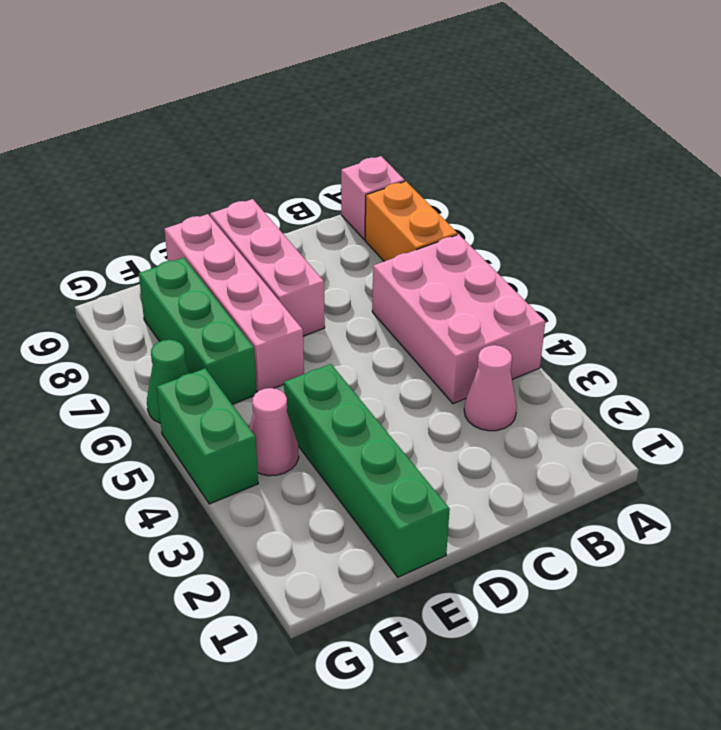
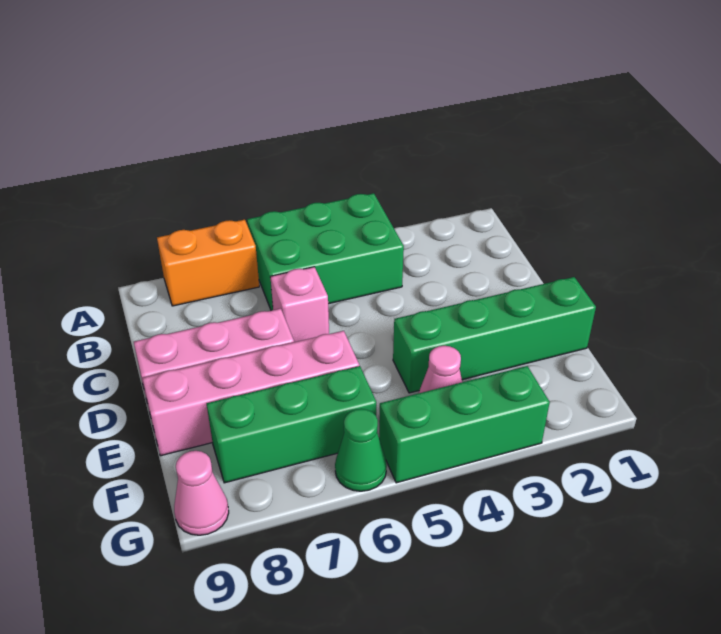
pink brick A4:B6 level 1 -> green brick A4:B6 level 1
pink brick A9 level 1 -> pink brick C6 level 1
pink cone B3 level 1 -> pink cone G9 level 1
green brick G4:G5 level 1 -> green brick G3:G5 level 1

